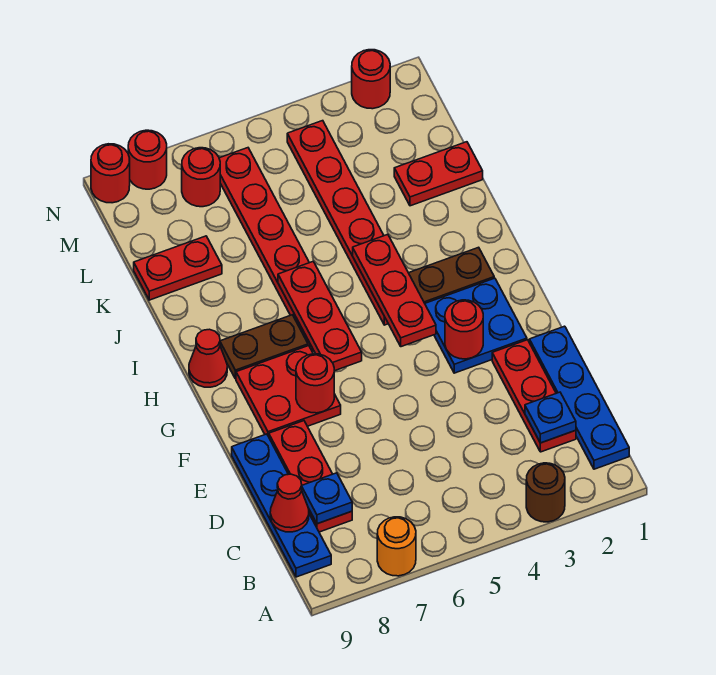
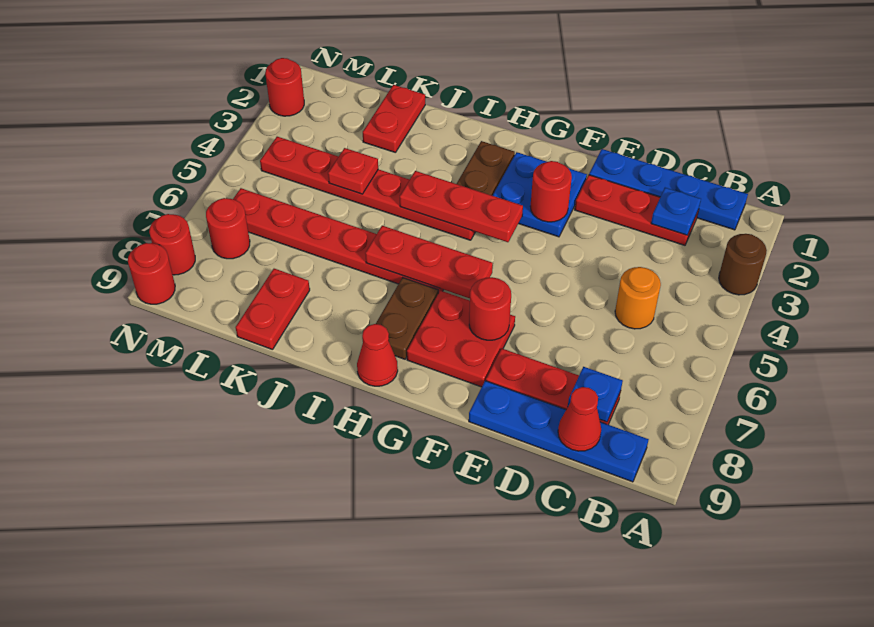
orange round brick A7 level 1 -> orange round brick C5 level 1
none -> red plate K4 level 2

